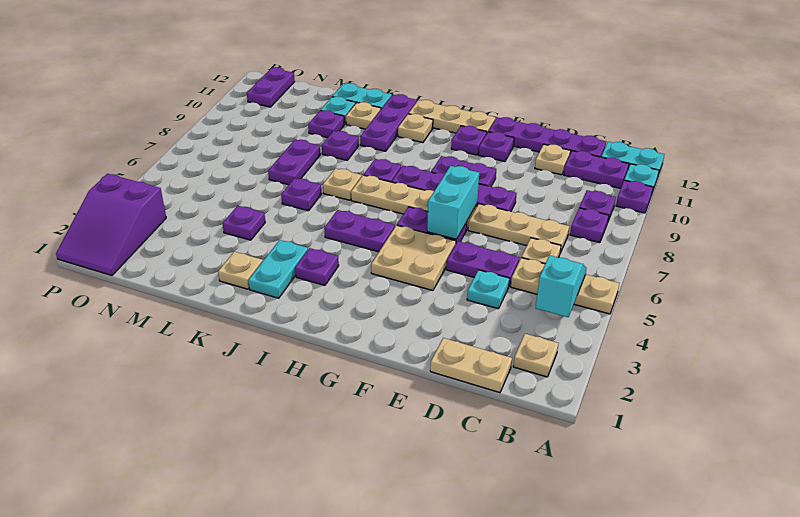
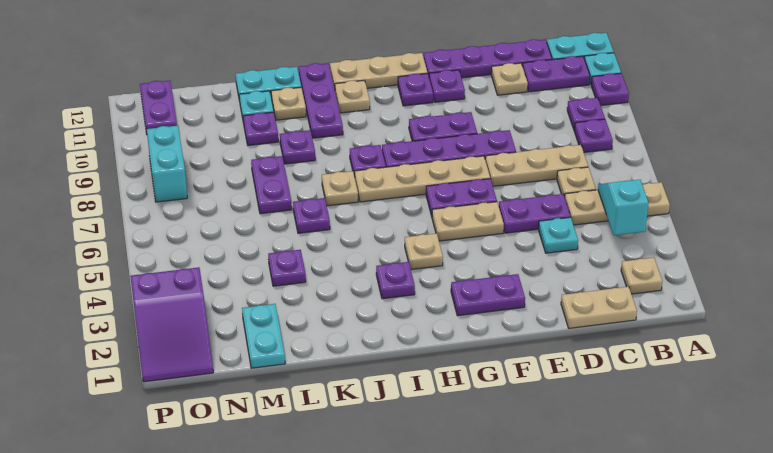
tan plate F4:G5 level 1 -> tan plate F5:G5 level 1
cyan brick F6:F7 level 2 -> cyan brick O8:O9 level 1
purple plate H5:I5 level 1 -> purple plate F2:G2 level 1
cyan plate J2:J3 level 1 -> cyan plate M1:M2 level 1
tan plate K2 level 1 -> tan plate H4 level 1

